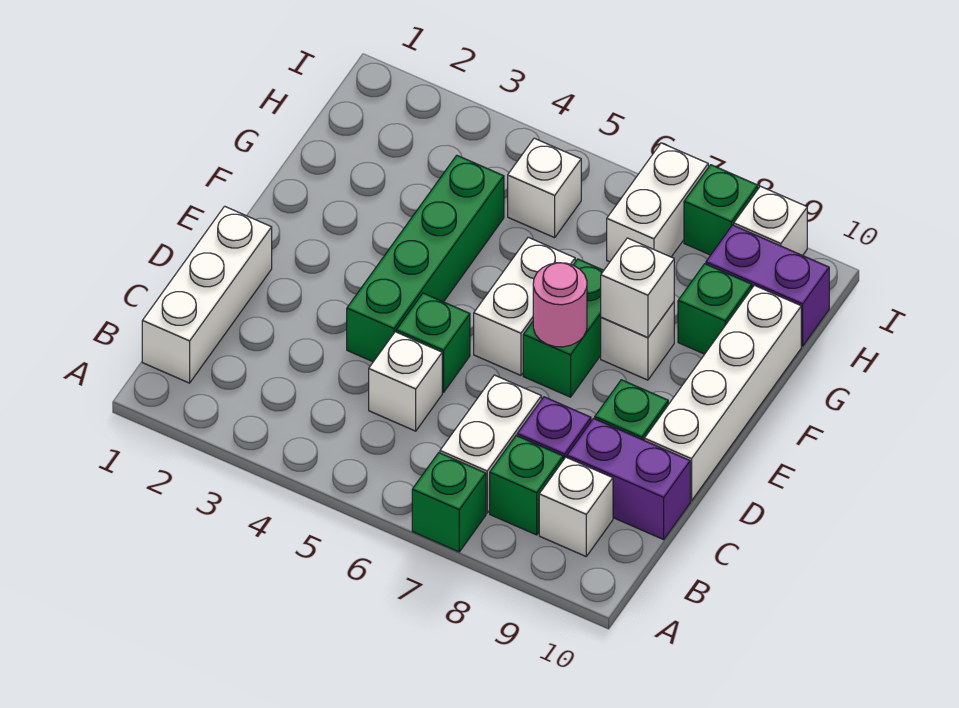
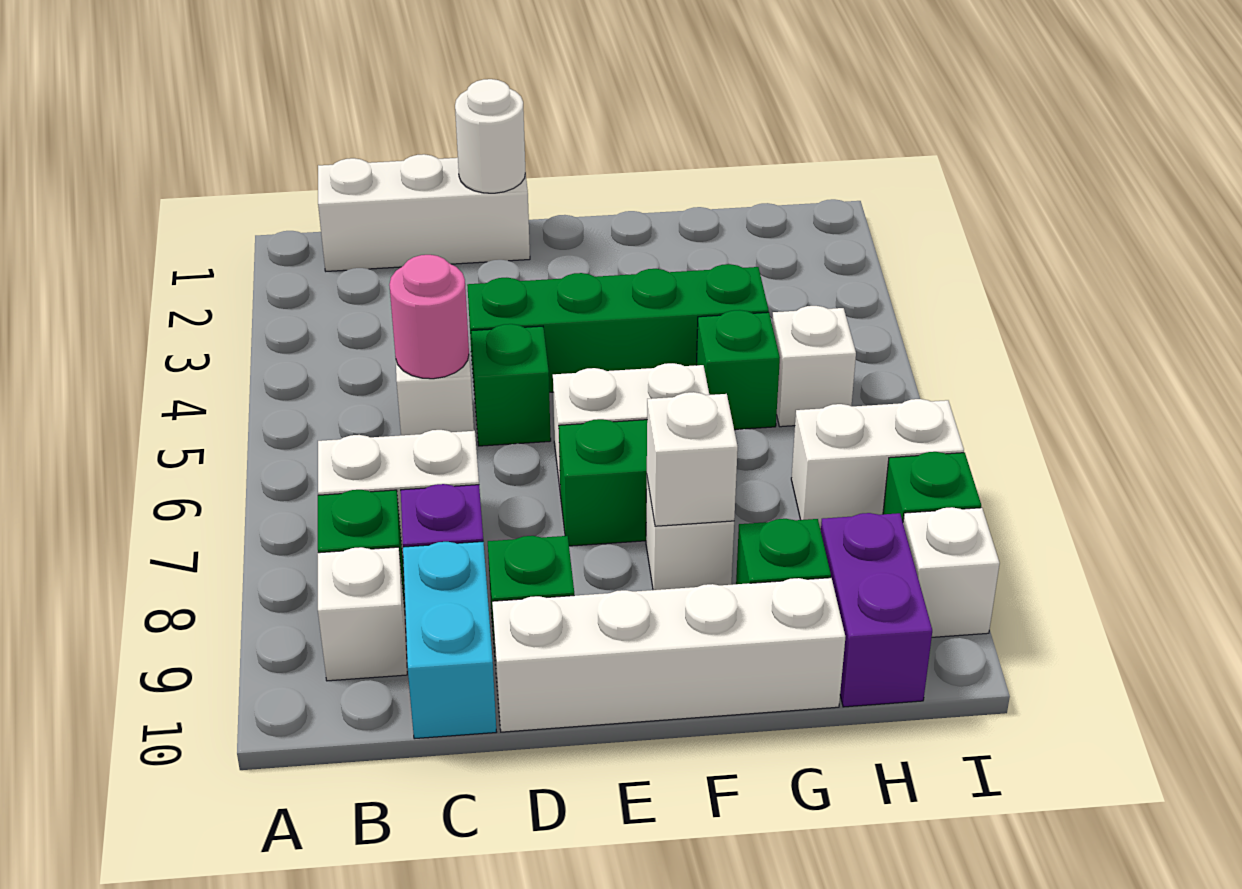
green brick A7 level 1 -> green brick G5 level 1
purple brick C9:C10 level 1 -> cyan brick C9:C10 level 1
none -> white round brick D1 level 2
pink round brick E7 level 2 -> pink round brick C5 level 2

